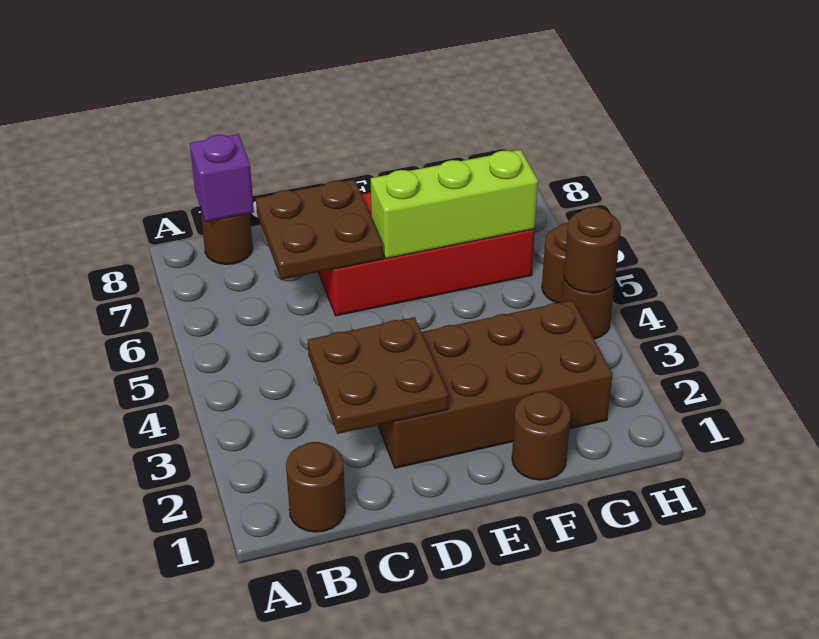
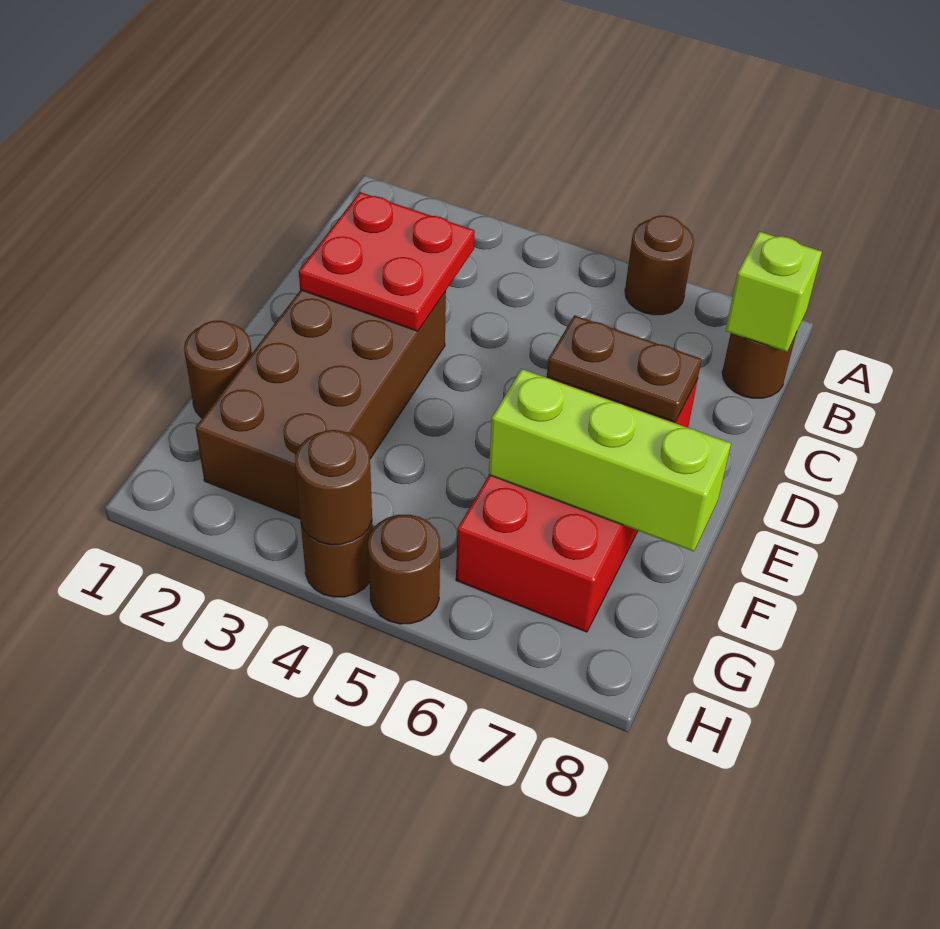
brown round brick B1 level 1 -> brown round brick A6 level 1
purple brick B8 level 2 -> lime brick B8 level 2
brown plate C2:D3 level 2 -> red plate C2:D3 level 2
brown plate C6:D7 level 2 -> brown plate D6:D7 level 2
lime brick E6:G6 level 2 -> lime brick F6:F8 level 2

